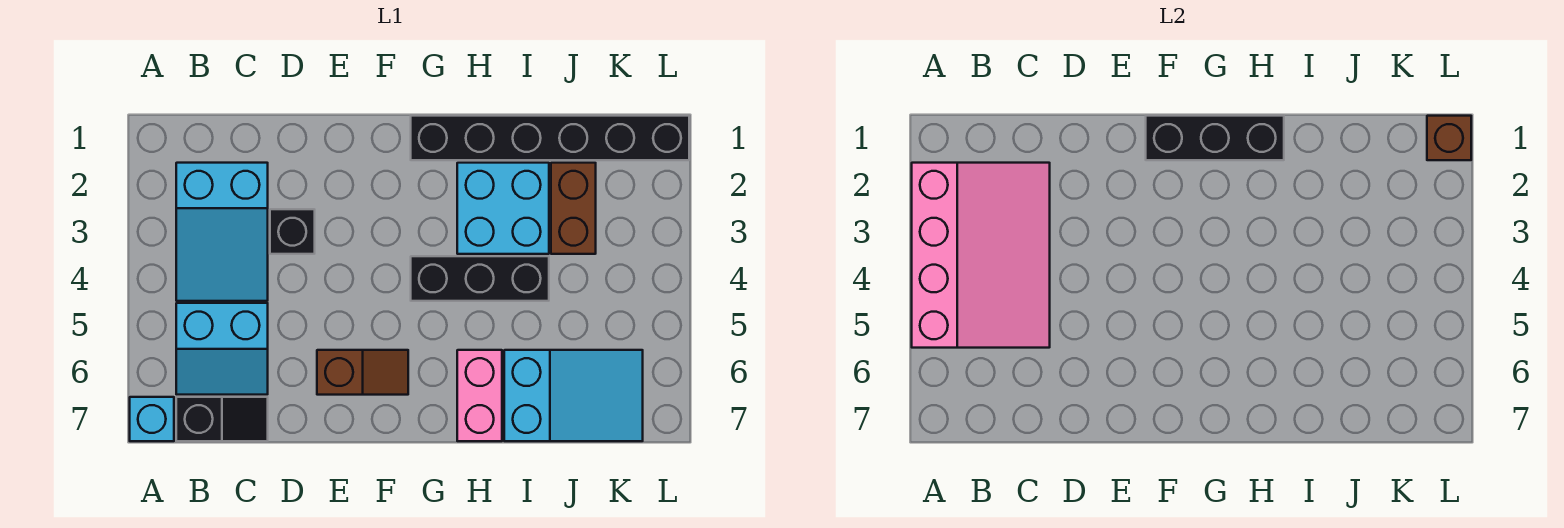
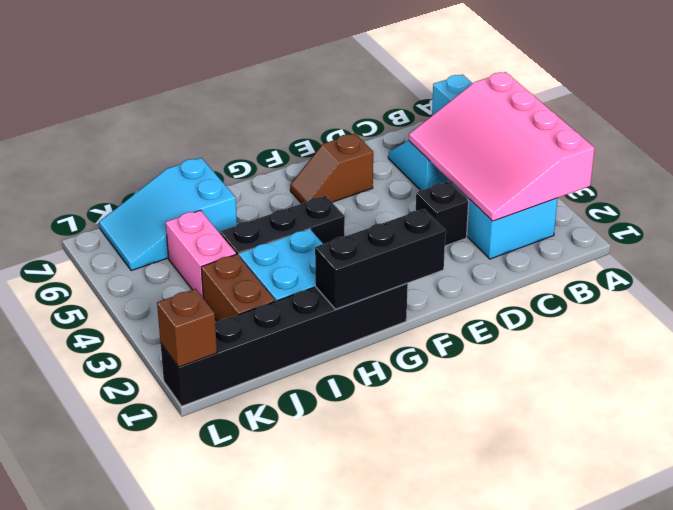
black slope B7:C7 level 1 top B -> none
pink brick H6:H7 level 1 -> pink brick J4:J5 level 1

